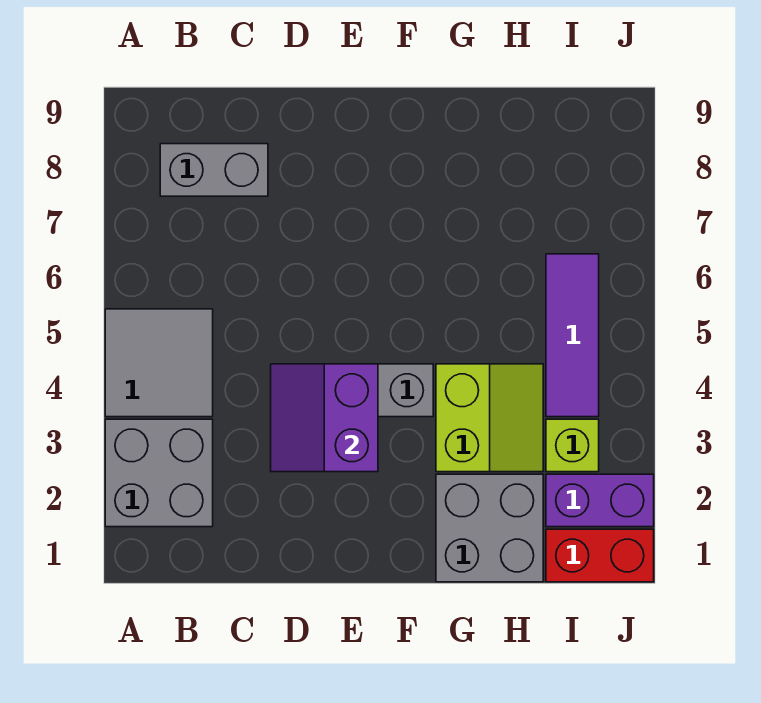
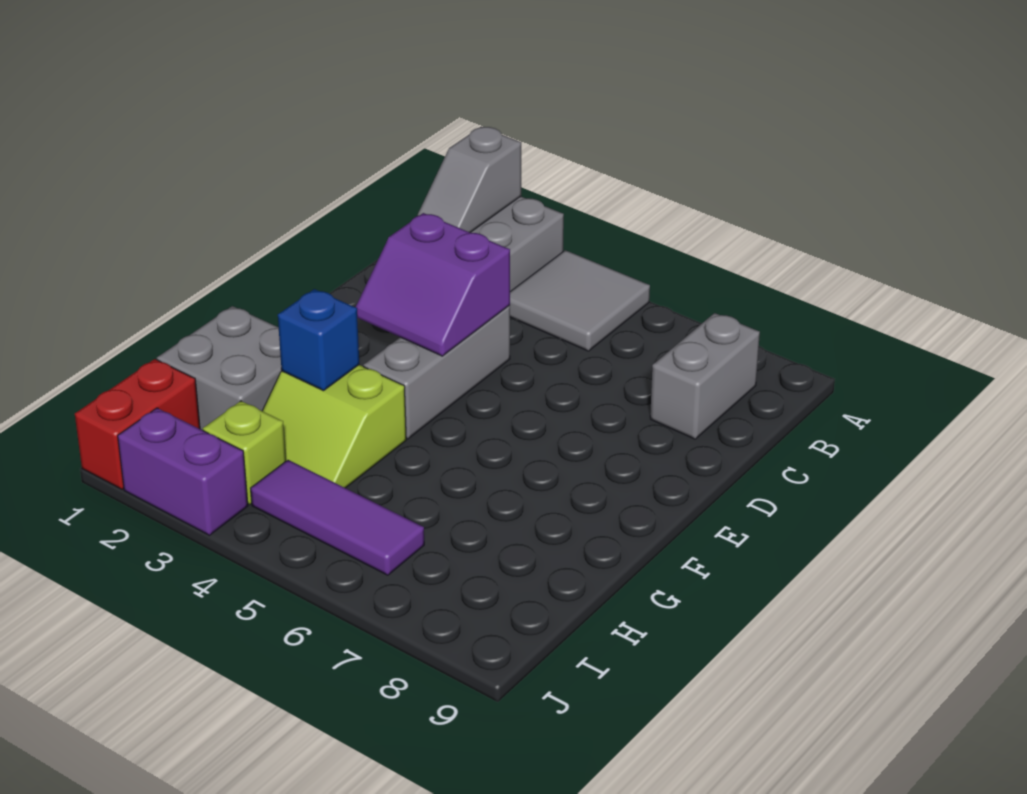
none -> grey slope A2:B2 level 2 top A
purple slope D3:E4 level 2 top E -> purple slope D3:E4 level 2 top D
none -> blue brick G3 level 2
purple brick I2:J2 level 1 -> purple brick J2:J3 level 1

